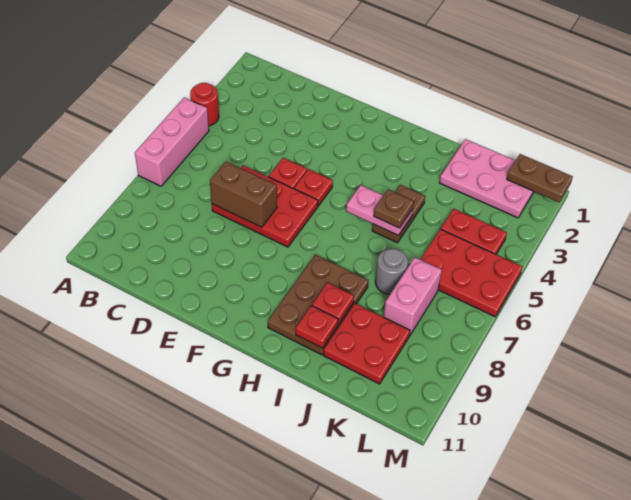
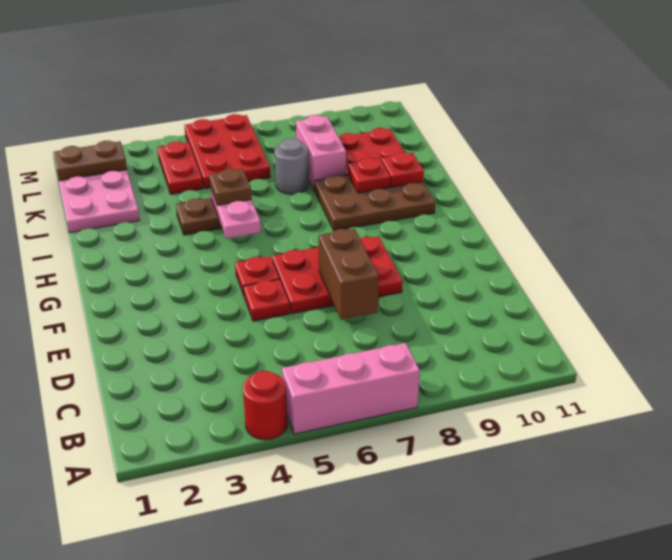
red plate D6:F7 level 1 -> red plate E6:F8 level 1
pink brick K7:K8 level 1 -> pink brick J8:K8 level 1
brown plate L1:M1 level 2 -> brown plate L1:L2 level 2

